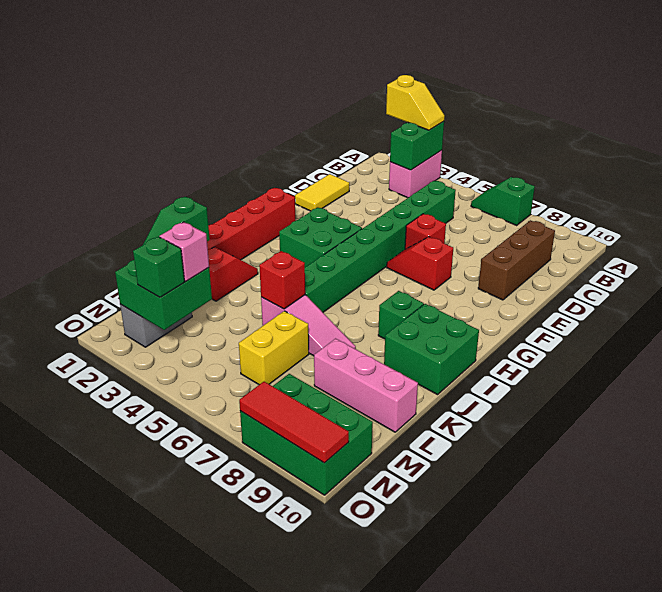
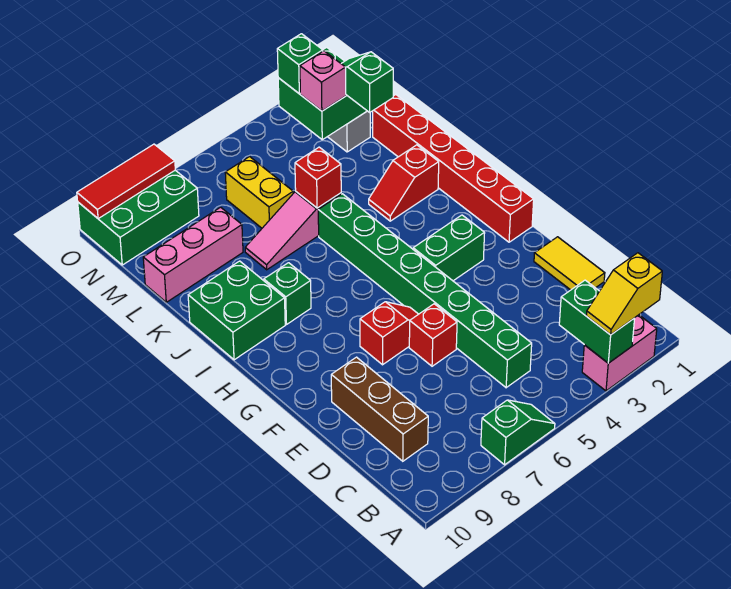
pink brick A3:B3 level 1 -> pink brick A2:A3 level 1
green brick G3:H4 level 1 -> green brick G3:G4 level 1
red slope J2:K2 level 1 top K -> red slope J2:J3 level 1 top 2

